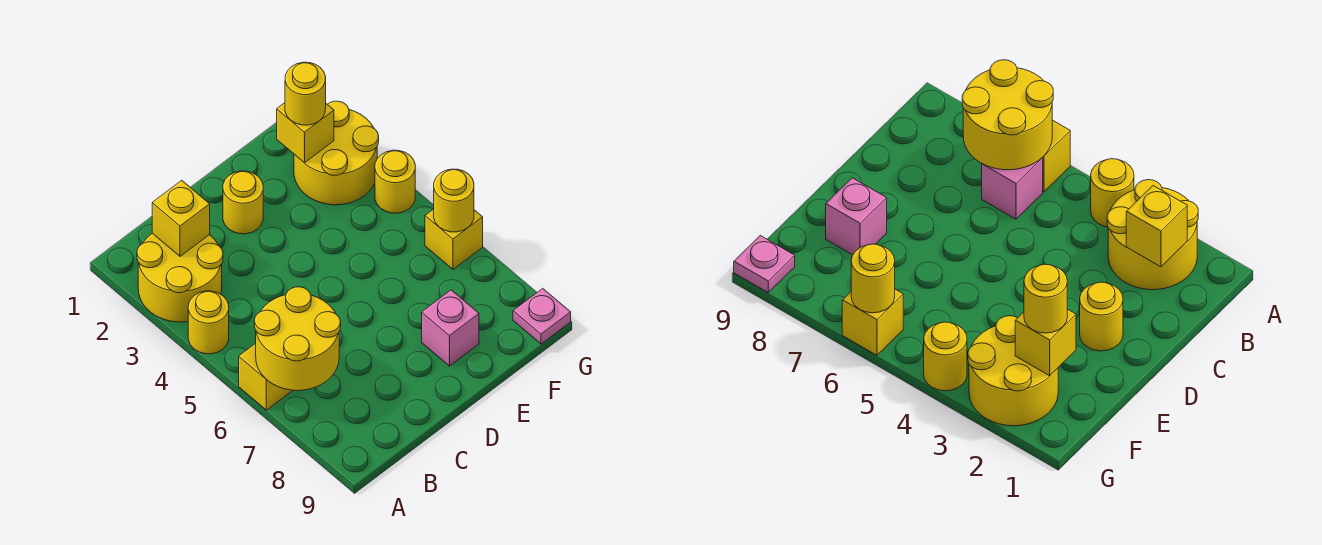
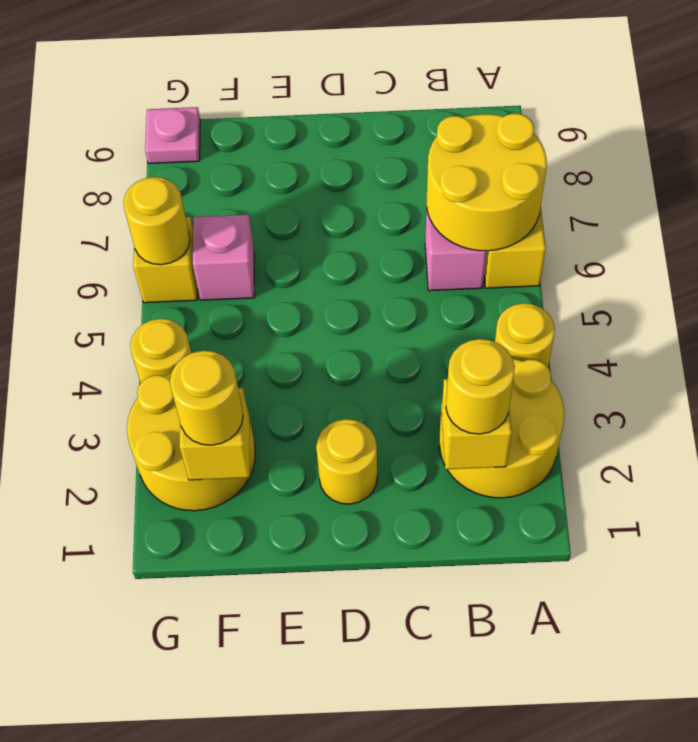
none -> yellow round brick B2 level 3
pink brick E8 level 1 -> pink brick F6 level 1

